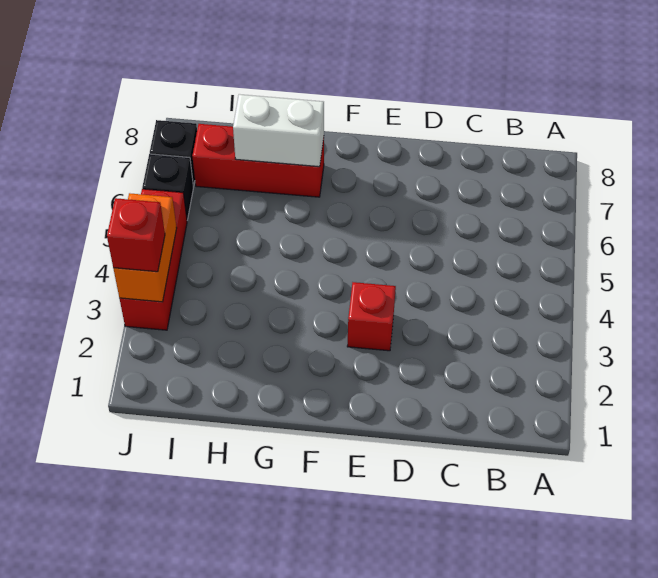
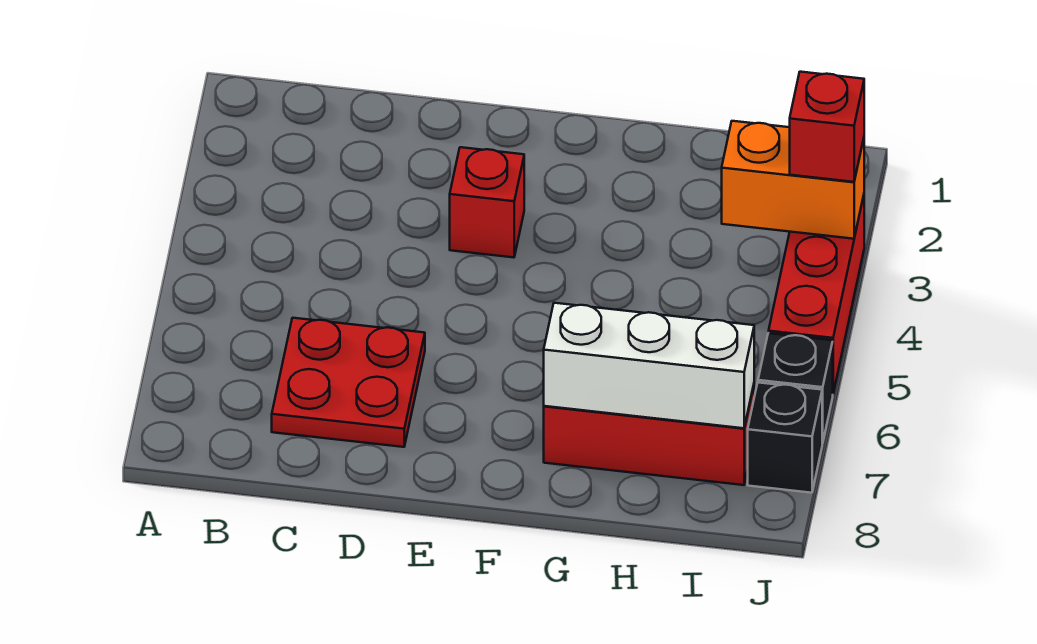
none -> red plate C6:D7 level 1
white brick G7:H7 level 2 -> white brick G7:I7 level 2
orange brick J3:J4 level 2 -> orange brick I3:J3 level 2

